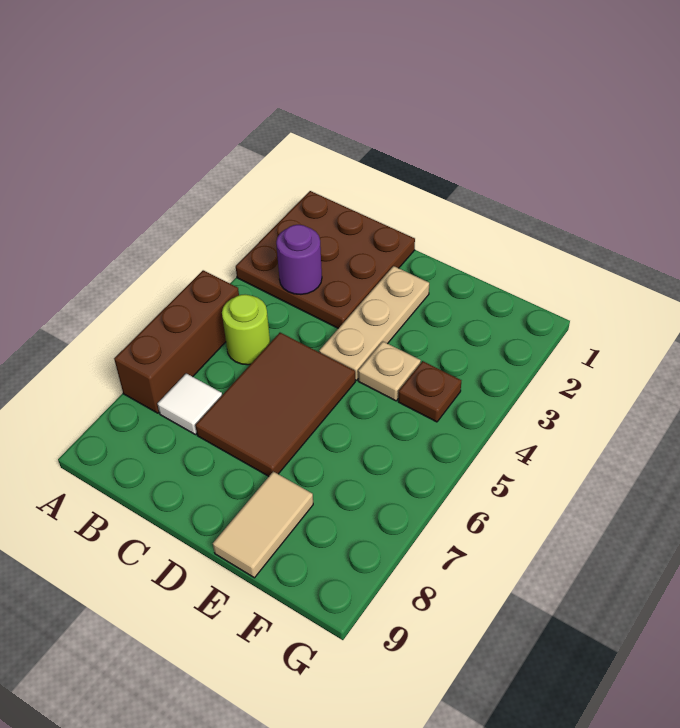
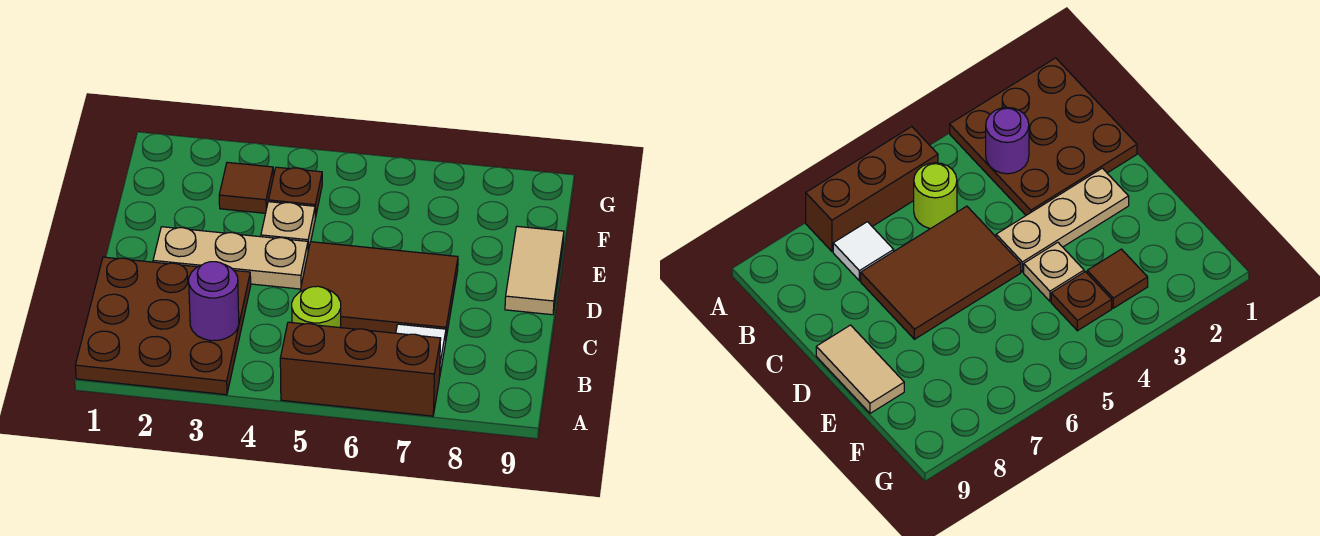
tan tile E8:E9 level 1 -> tan tile D9:E9 level 1
none -> brown tile F3 level 1

